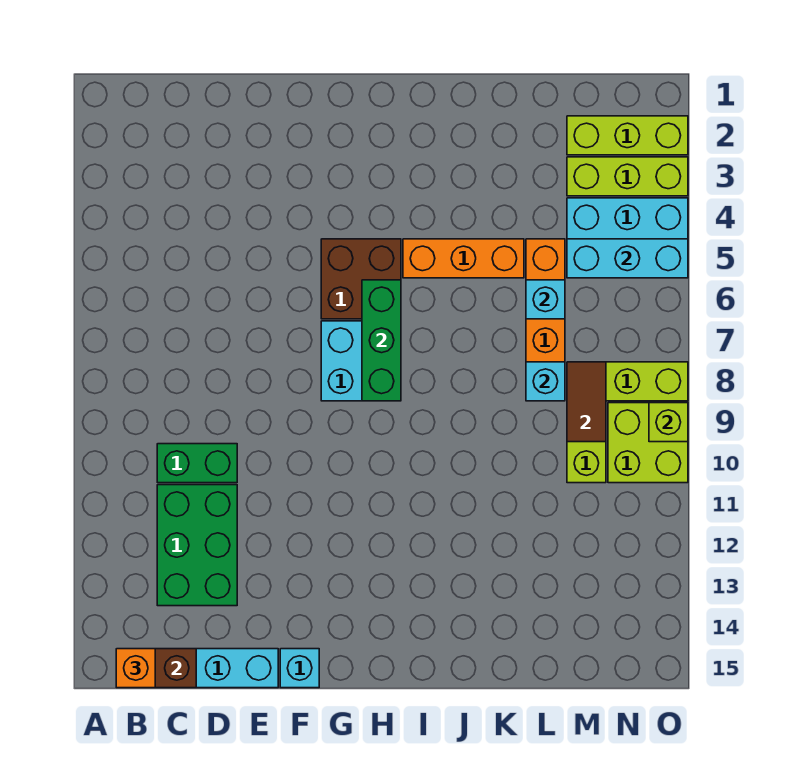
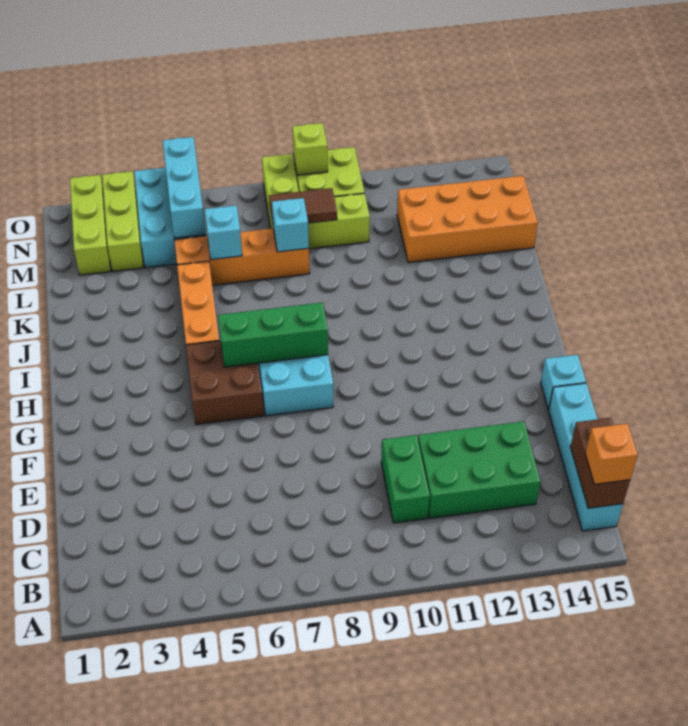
none -> orange brick L12:M15 level 1

